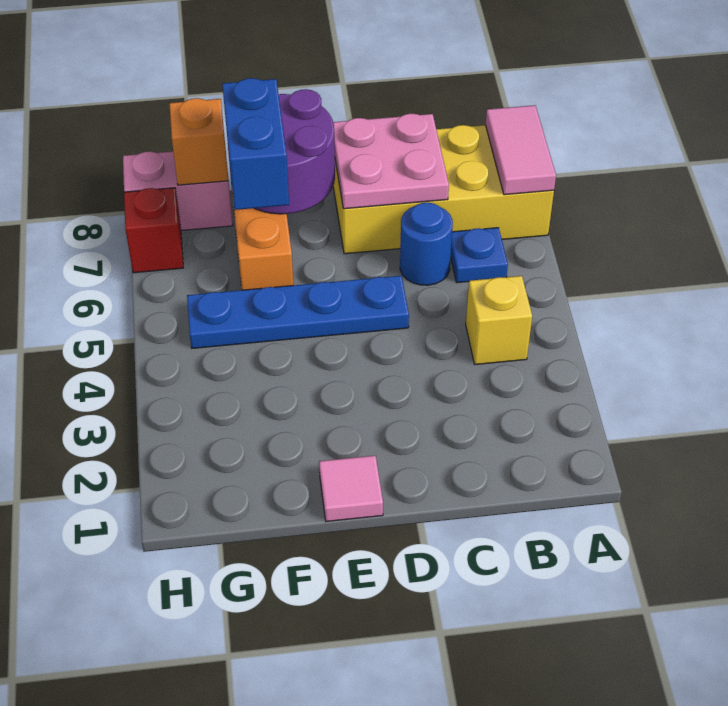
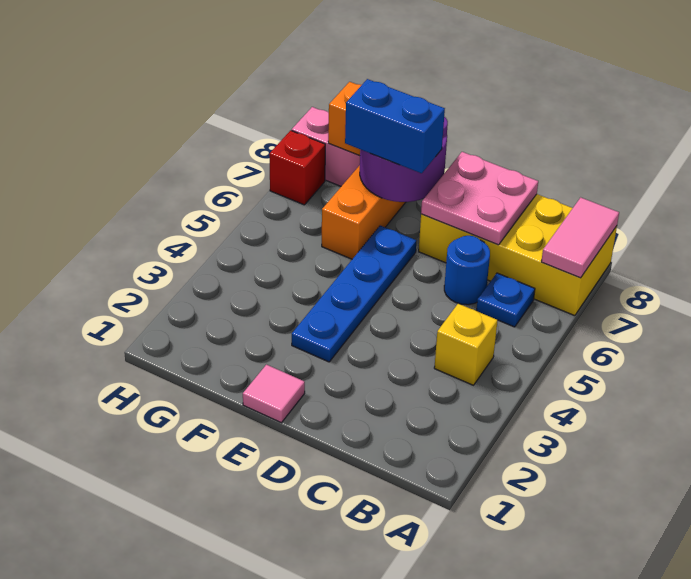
blue plate D5:G5 level 1 -> blue plate E3:E6 level 1
blue brick F6:F7 level 3 -> blue brick E7:F7 level 3

